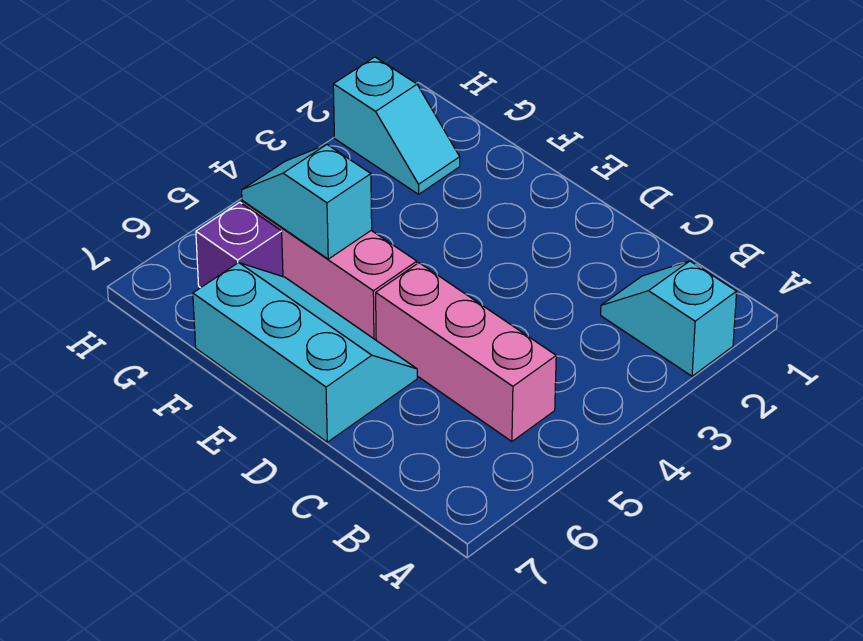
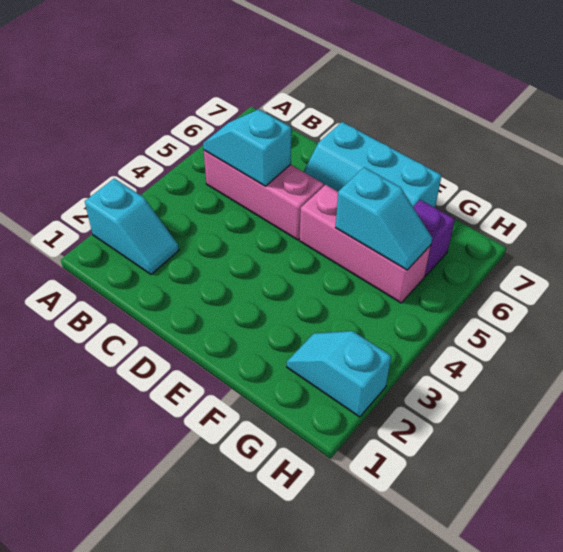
none -> cyan slope B5:C5 level 2 top C

